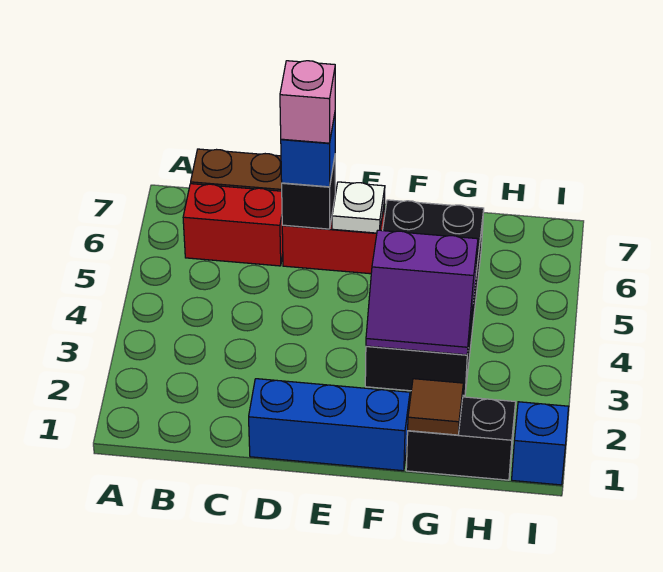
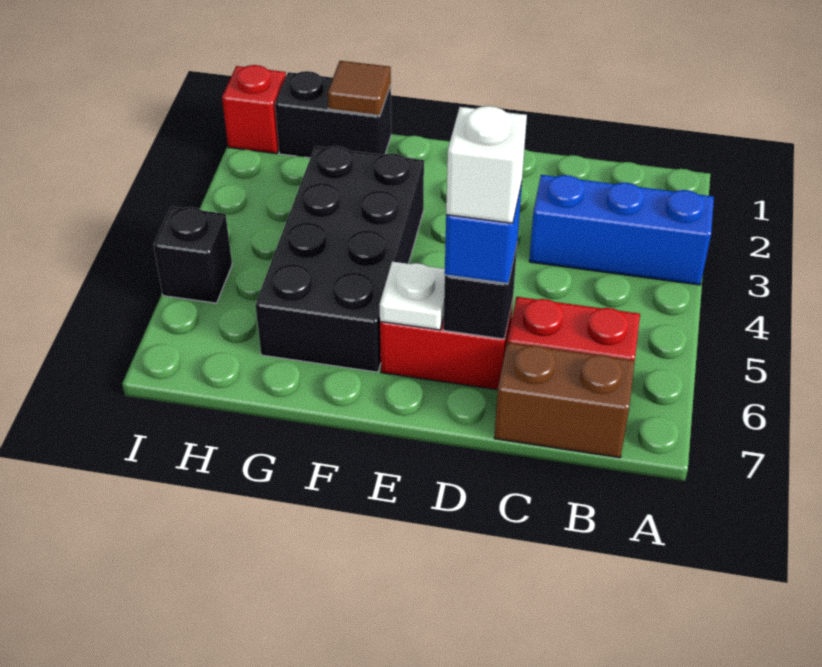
blue brick D1:F1 level 1 -> blue brick A3:C3 level 1
pink brick D6 level 4 -> white brick D6 level 4
purple slope F3:G4 level 2 top 4 -> none
blue brick I1 level 1 -> red brick I1 level 1
none -> black brick I5 level 1

